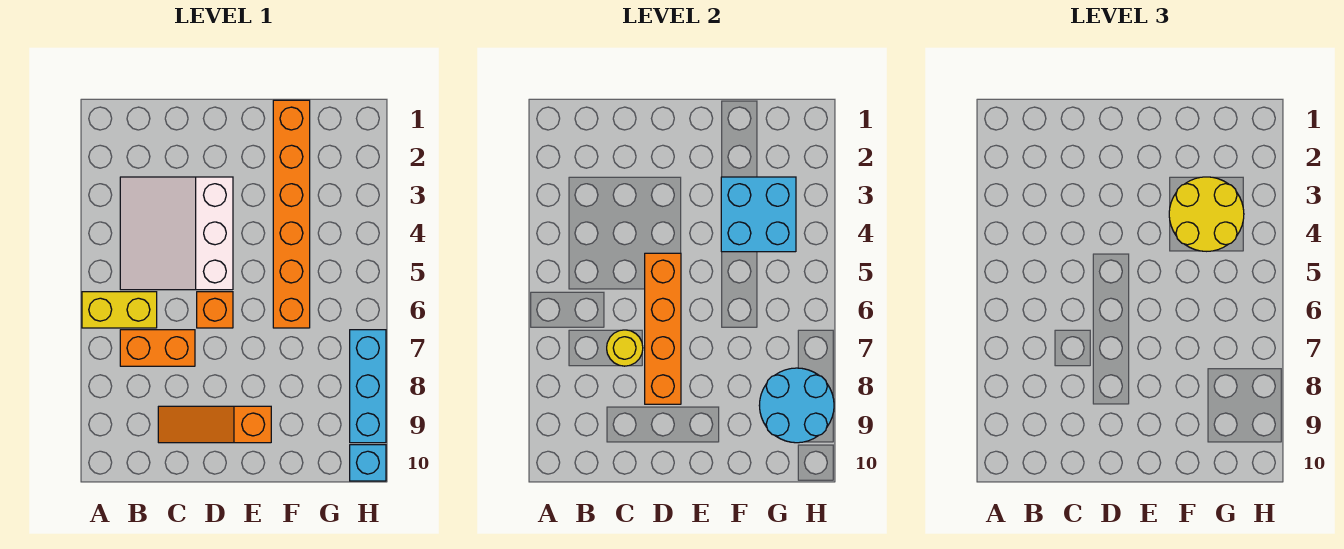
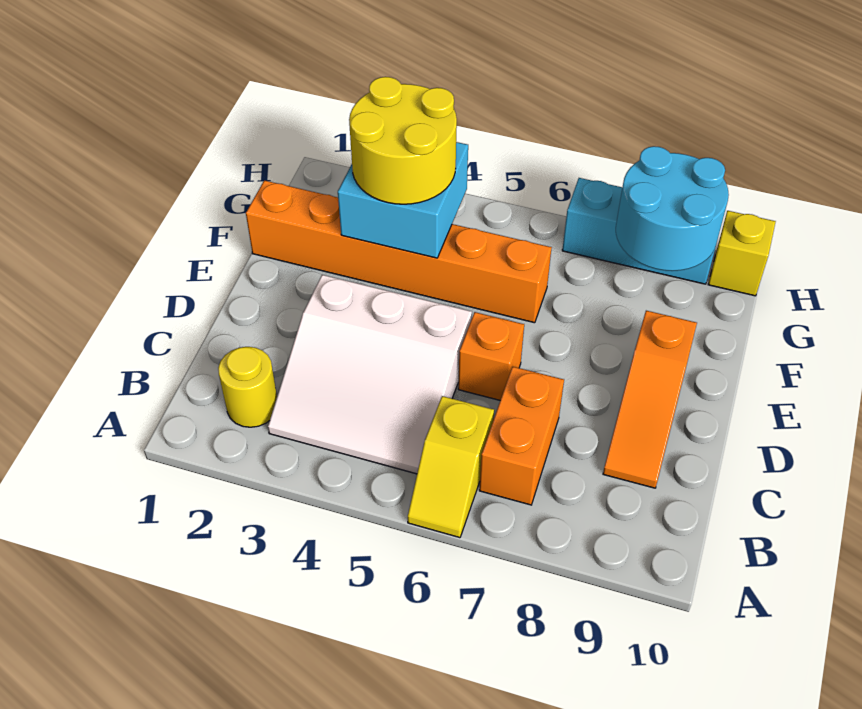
yellow brick A6:B6 level 1 -> yellow slope A6:B6 level 1 top B
yellow round brick C7 level 2 -> yellow round brick B2 level 1
orange brick D5:D8 level 2 -> none
cyan brick H10 level 1 -> yellow brick H10 level 1

